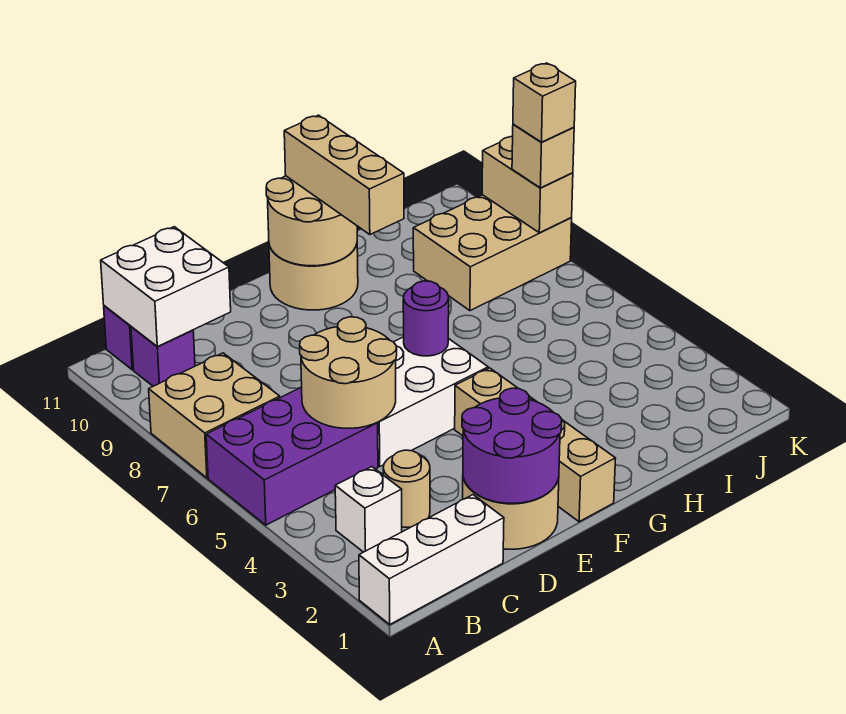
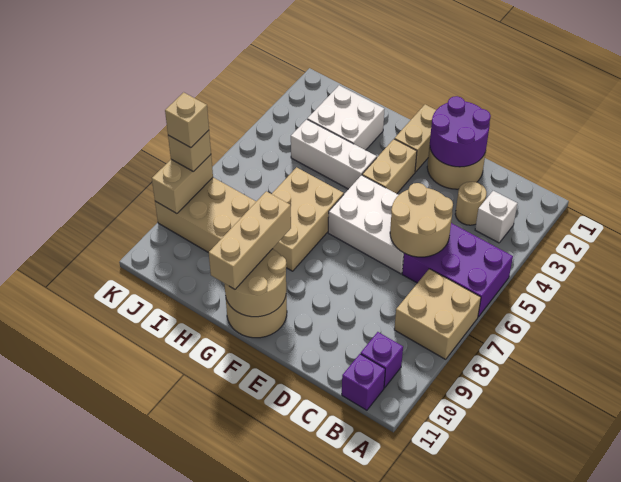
white brick A1:C1 level 1 -> white brick G4:I4 level 1
white brick B10:C11 level 2 -> white brick H2:I3 level 1
purple round brick F6 level 2 -> none
none -> tan brick G6:H8 level 1

